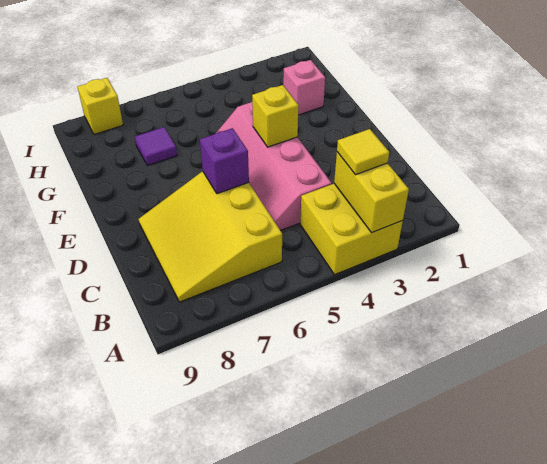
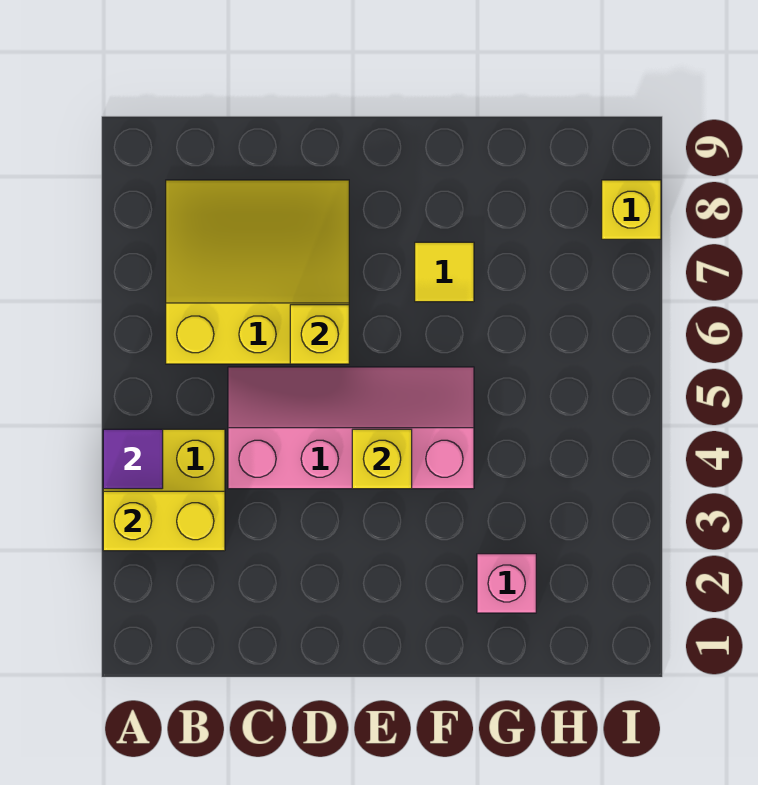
yellow tile B3 level 3 -> yellow tile F7 level 1
purple brick D6 level 2 -> yellow brick D6 level 2
purple tile G7 level 1 -> purple tile A4 level 2

